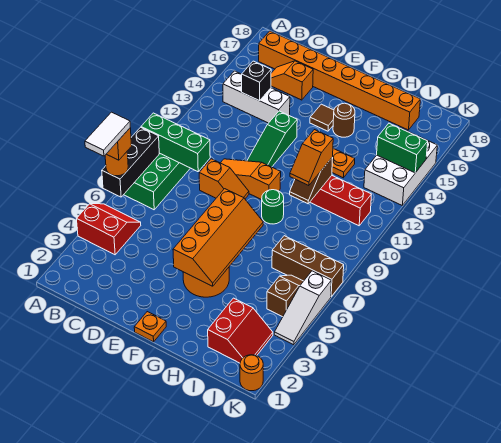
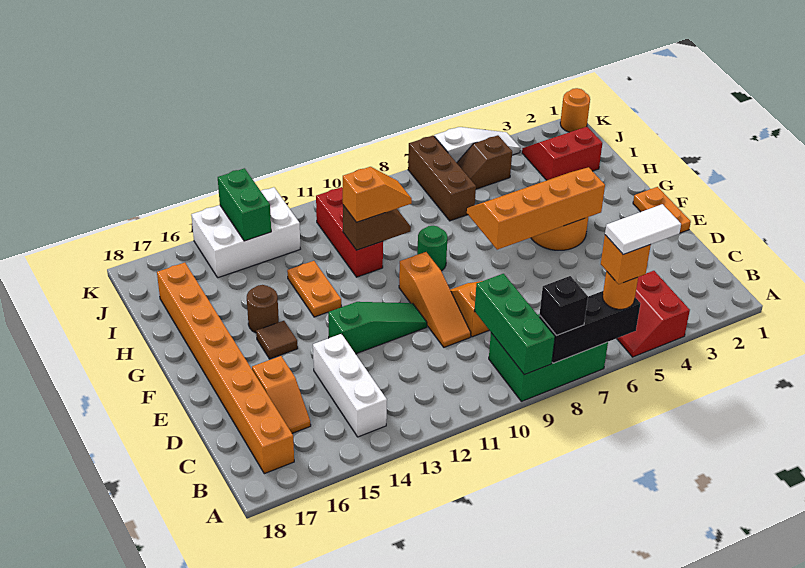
black brick C14 level 2 -> black brick A8 level 3
orange plate F1 level 1 -> orange plate E1:F1 level 1

